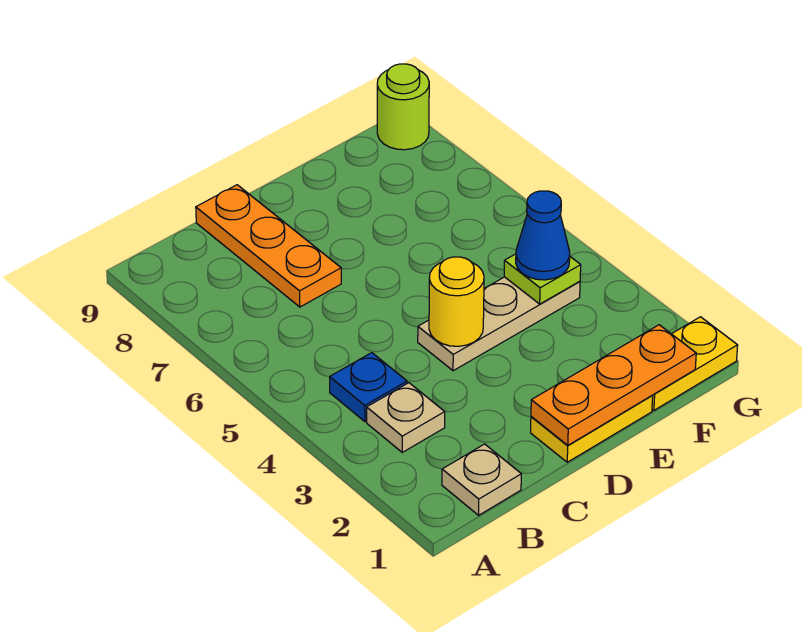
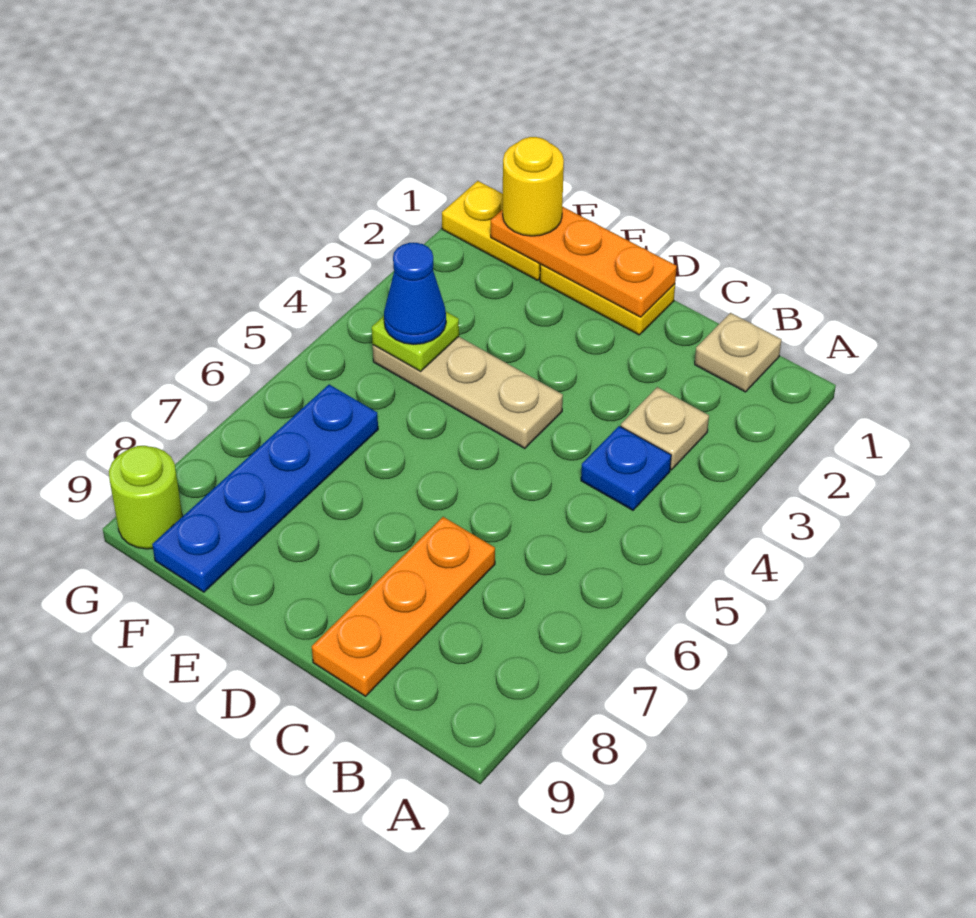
yellow round brick D4 level 2 -> yellow round brick F1 level 3
none -> blue plate F6:F9 level 1

